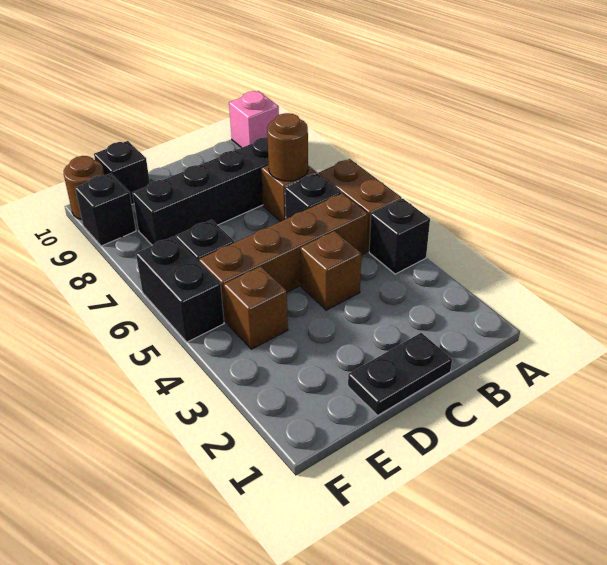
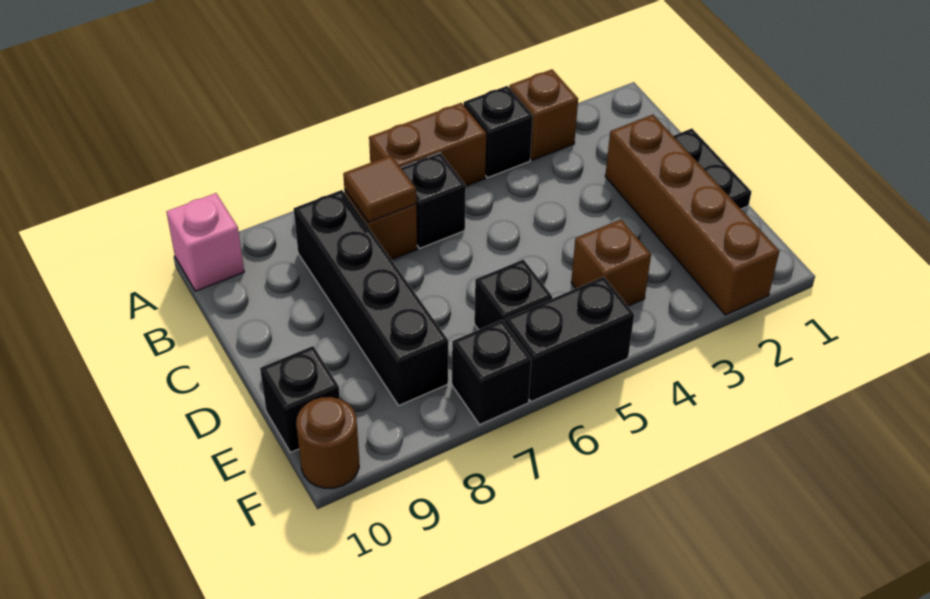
brown brick B5:E5 level 1 -> brown brick C2:F2 level 1
brown round brick B7 level 2 -> brown tile B7 level 2
brown brick C4 level 1 -> brown brick A3 level 1
black brick F9 level 1 -> black brick F7 level 1

